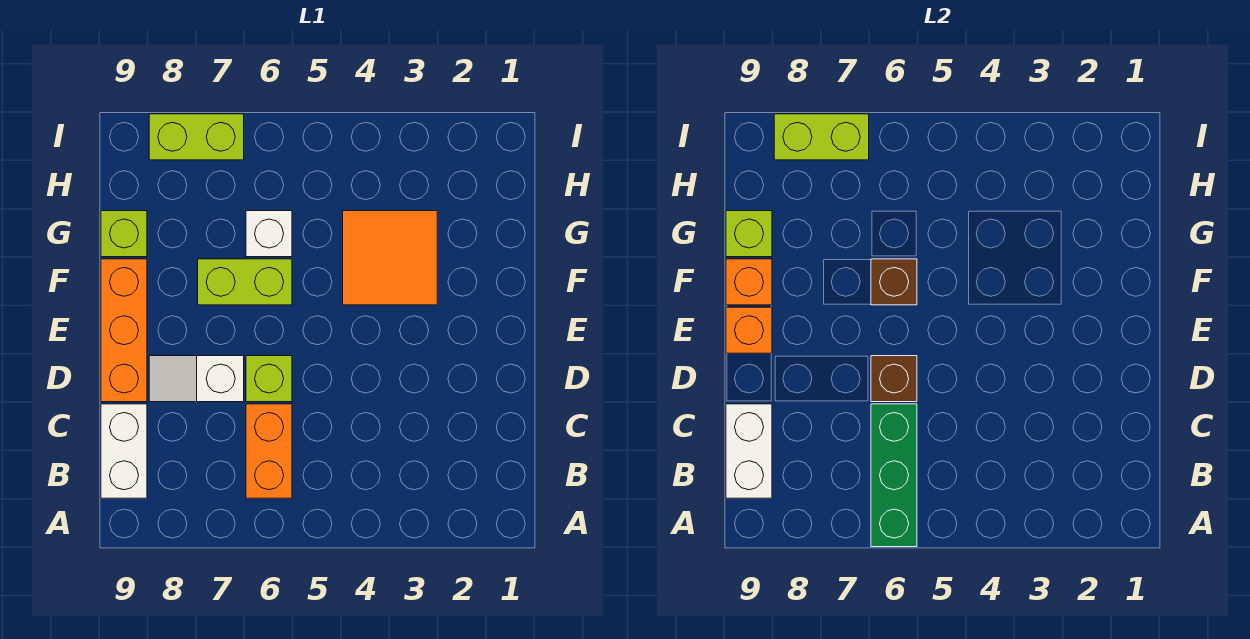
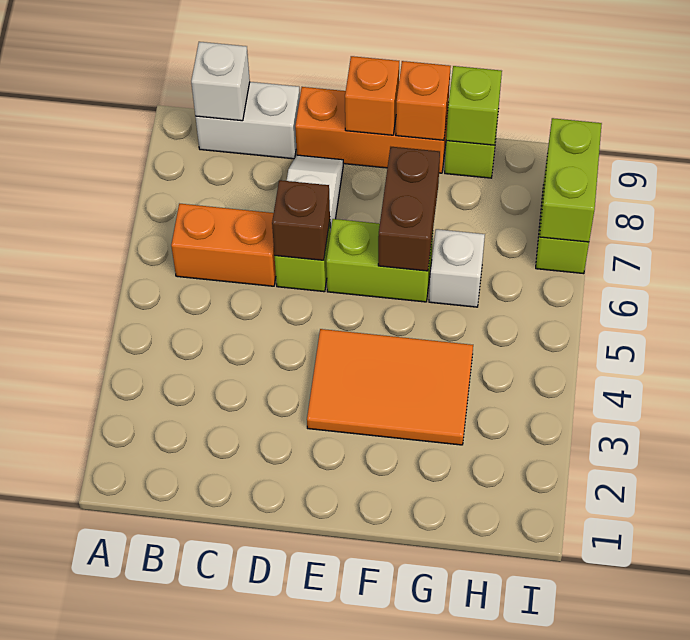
green brick A6:C6 level 2 -> none
white brick B9:C9 level 2 -> white brick B9 level 2
orange tile F3:G4 level 1 -> orange tile E3:G4 level 1
lime brick F6:F7 level 1 -> lime brick E6:F6 level 1
brown brick F6 level 2 -> brown brick F6:F7 level 2

